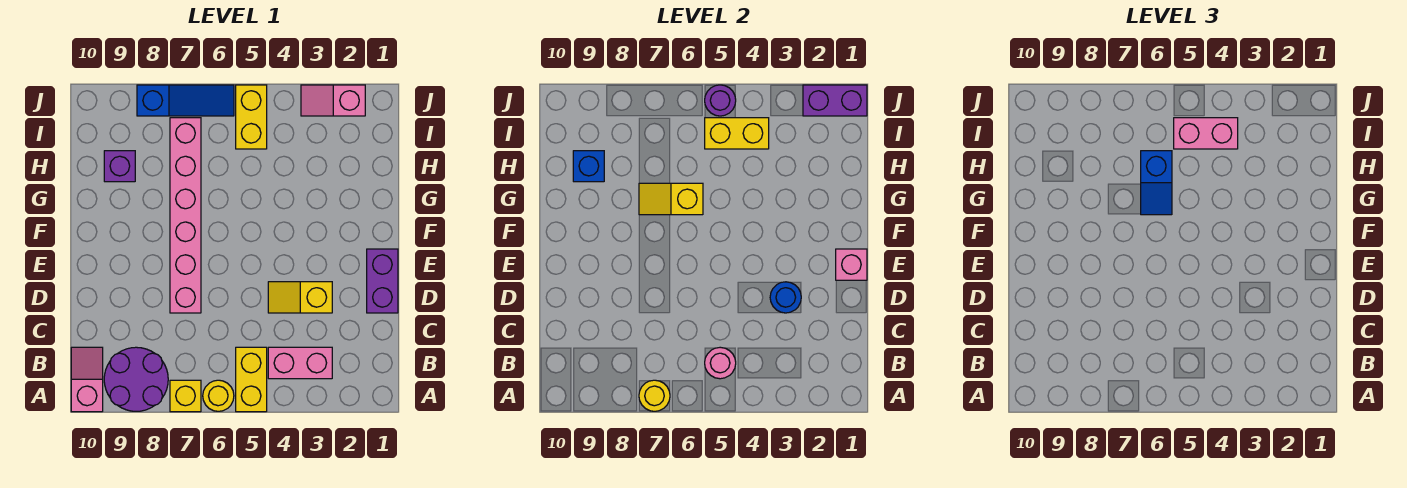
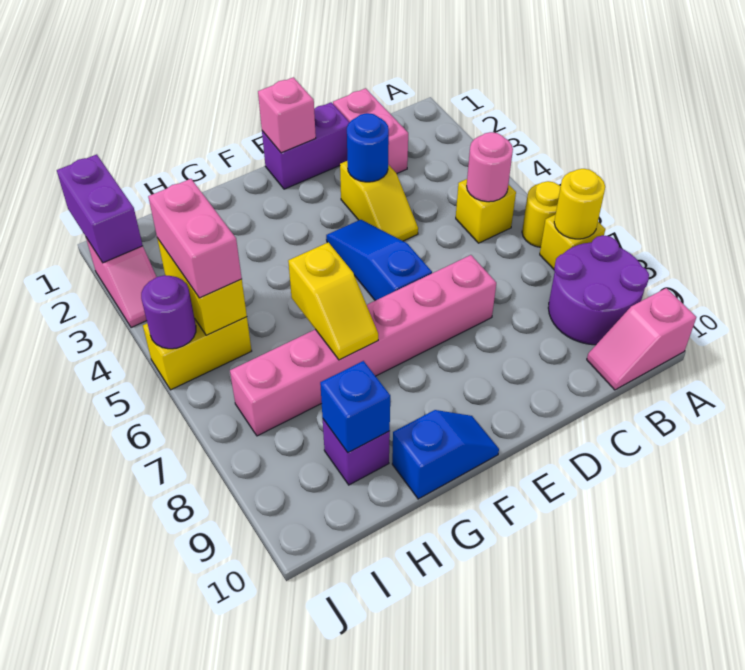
yellow brick A5:B5 level 1 -> yellow brick B5 level 1
pink brick B3:B4 level 1 -> pink brick C1:C2 level 1
blue slope G6:H6 level 3 top H -> blue slope F10:G10 level 1 top G
blue slope J6:J8 level 1 top 8 -> blue slope E4:E6 level 1 top 6

